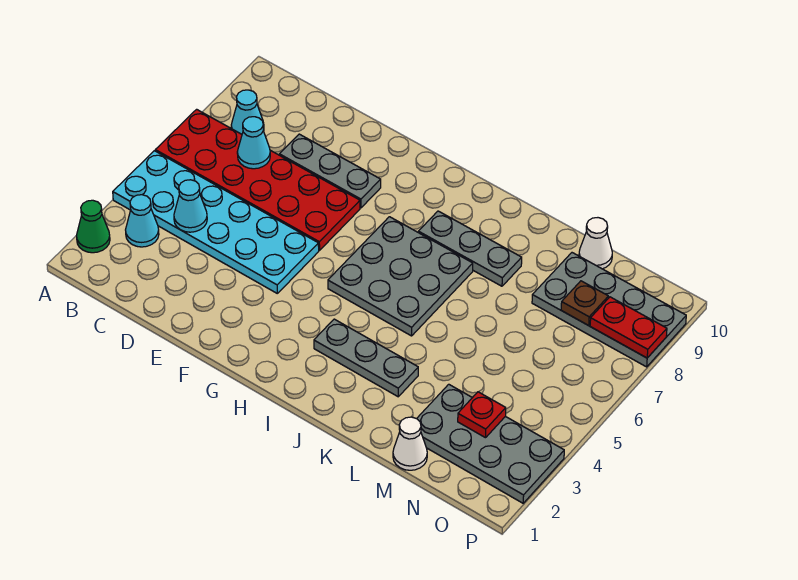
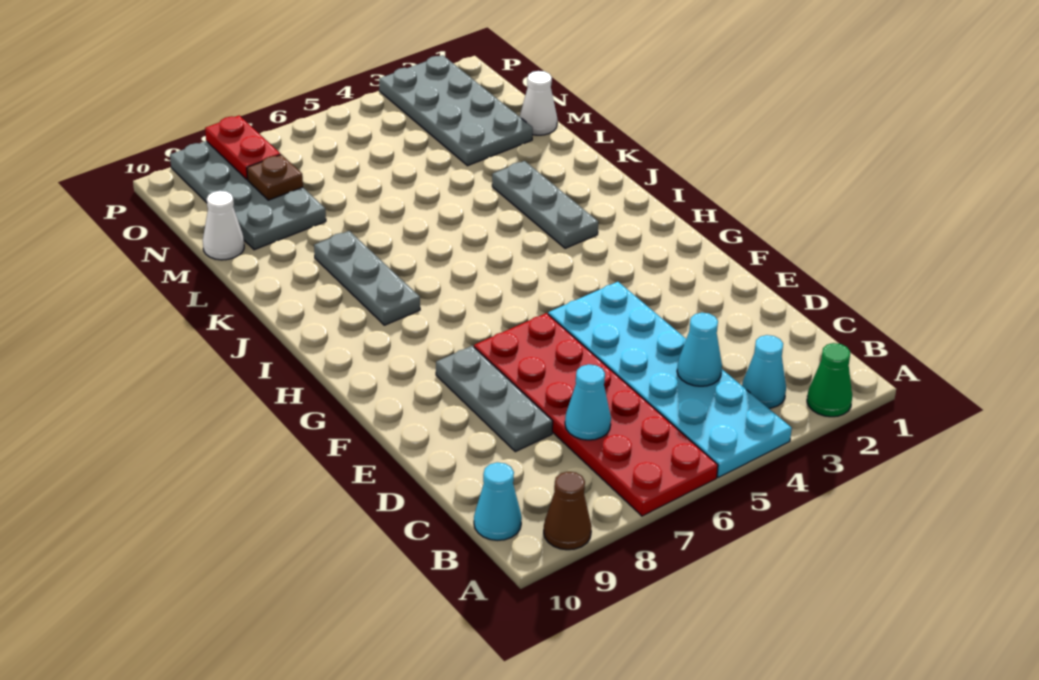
none -> brown cone A9 level 1
cyan cone B8 level 1 -> cyan cone B10 level 1
grey plate H5:J7 level 1 -> none
red plate N3 level 2 -> none

